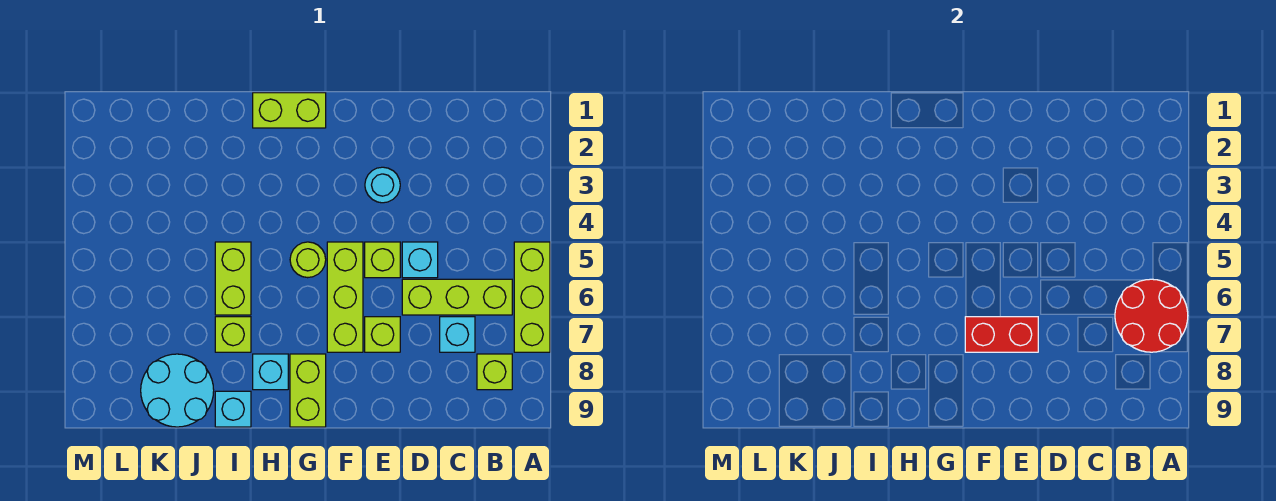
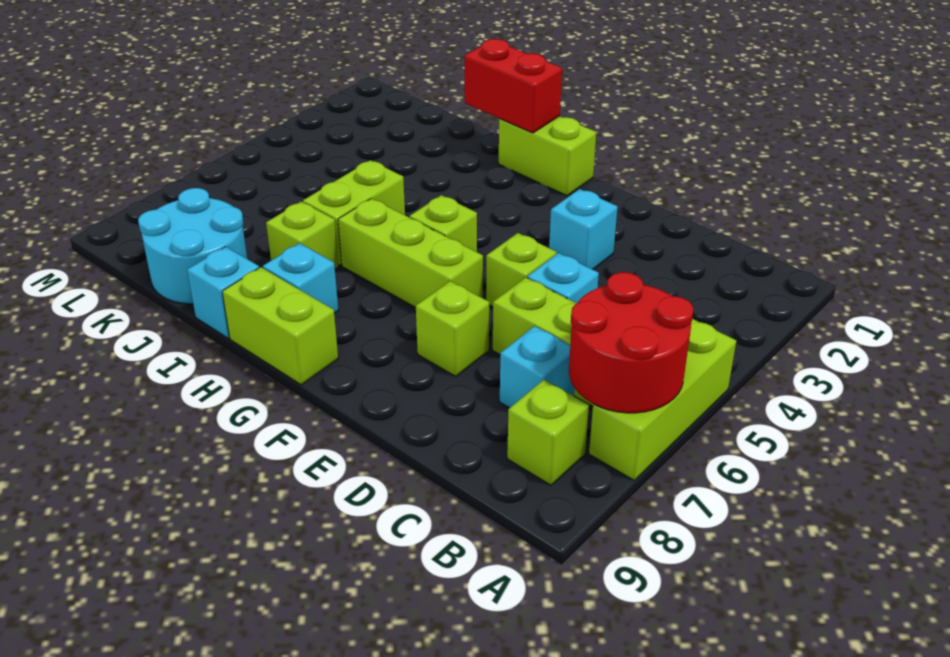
cyan round brick E3 level 1 -> cyan brick E3 level 1
red brick E7:F7 level 2 -> red brick H1:I1 level 2
lime brick F5:F7 level 1 -> lime brick F6:H6 level 1
lime round brick G5 level 1 -> lime brick G5 level 1
lime brick G8:G9 level 1 -> lime brick G9:H9 level 1

